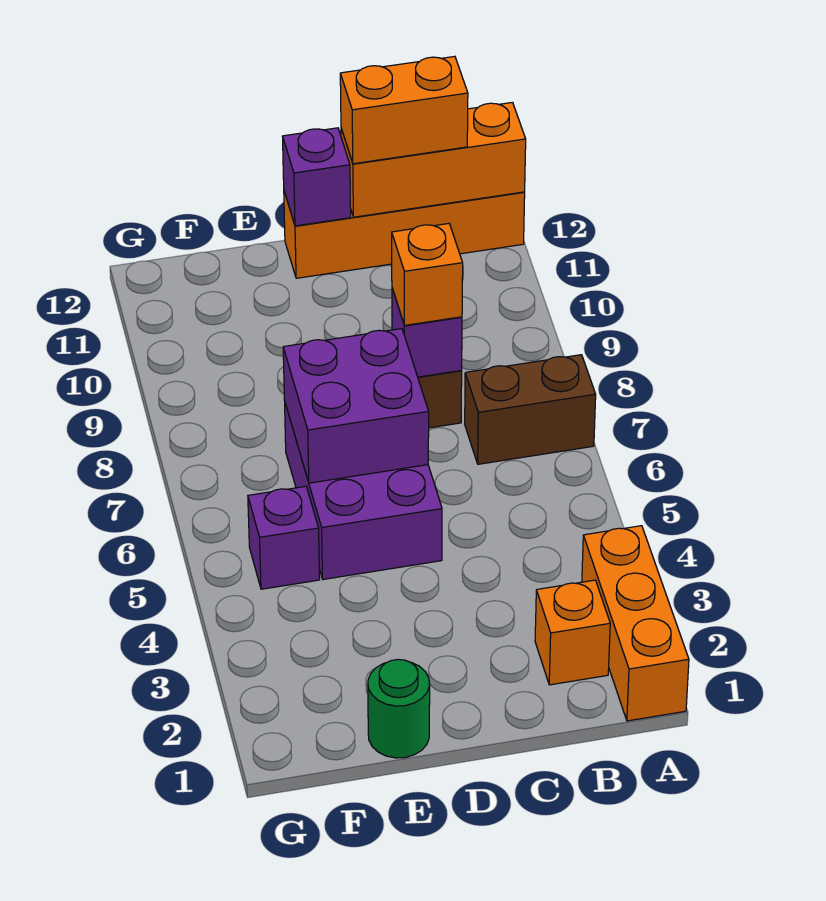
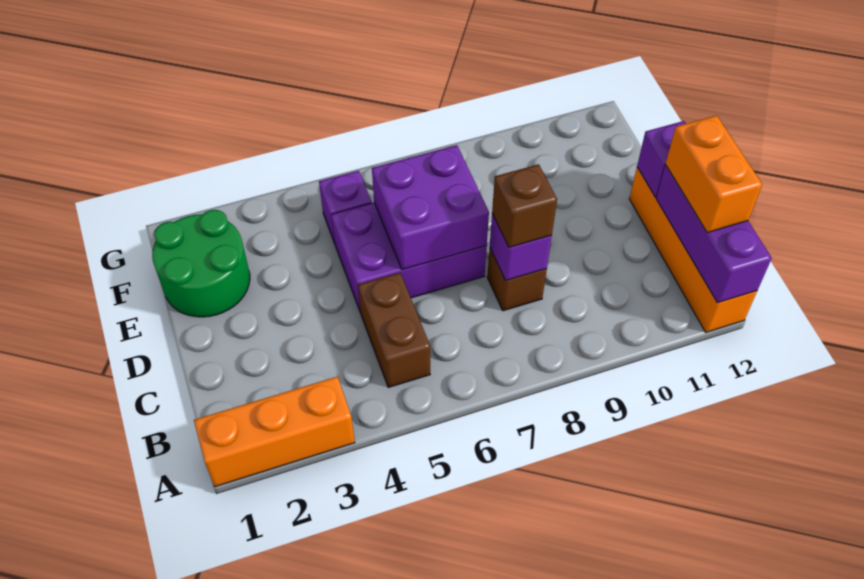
brown brick A7:B7 level 1 -> brown brick B5:C5 level 1
orange brick A12:C12 level 2 -> purple brick A12:C12 level 2
orange brick B2 level 1 -> none
orange brick C8 level 3 -> brown brick C8 level 3
green round brick E1 level 1 -> green round brick E1:F2 level 1

